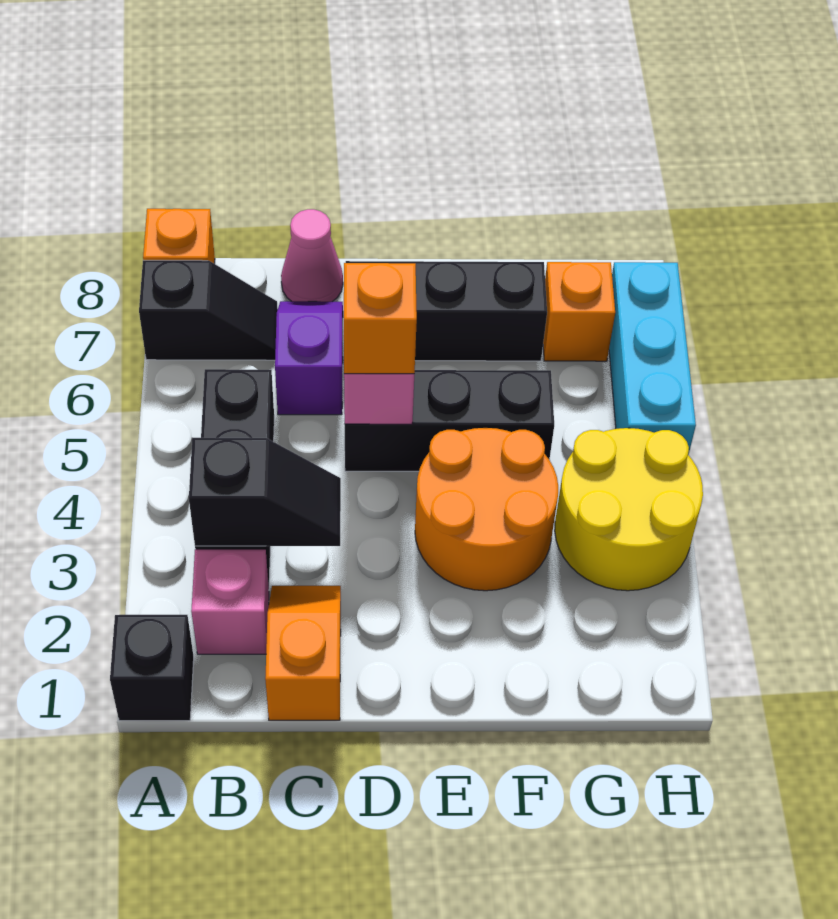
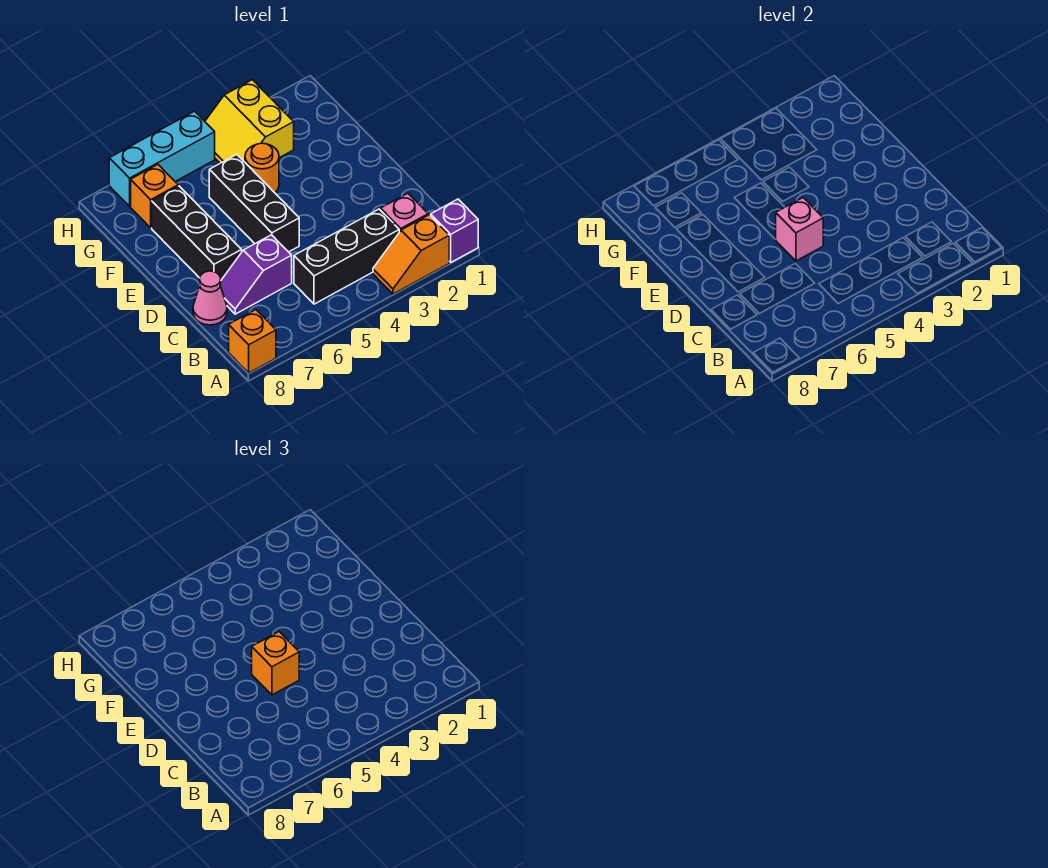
black brick A1 level 1 -> purple brick A1 level 1
black slope A7:B7 level 1 top A -> none
black slope B3:C3 level 2 top B -> none
orange slope C1:C2 level 1 top 1 -> orange slope A2:A3 level 1 top 2
orange round brick E3:F4 level 1 -> orange round brick F4 level 1
yellow round brick G3:H4 level 1 -> yellow slope G3:H4 level 1 top 3

